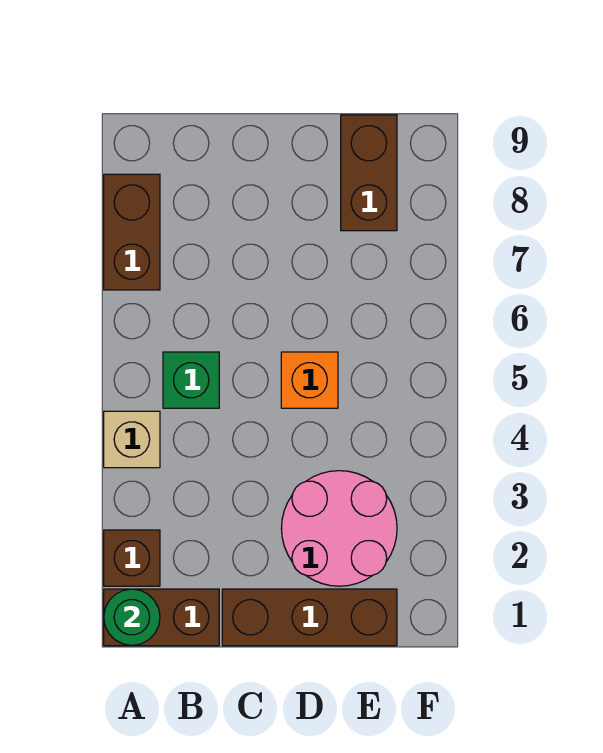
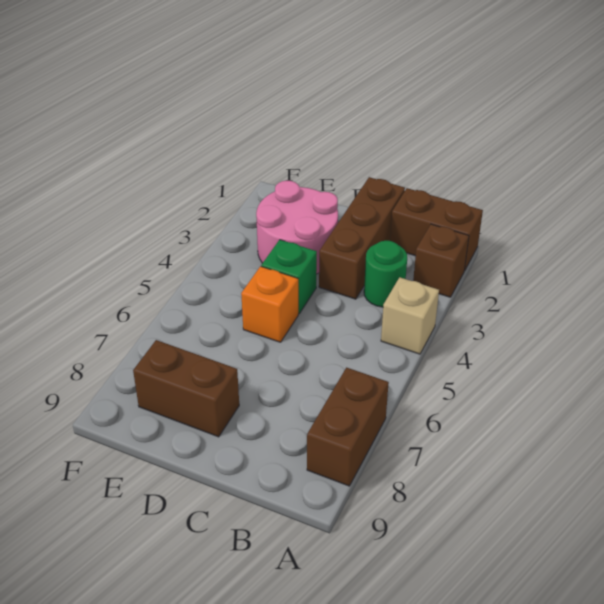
green round brick A1 level 2 -> green round brick B3 level 1
green brick B5 level 1 -> green brick D4 level 1
brown brick C1:E1 level 1 -> brown brick C1:C3 level 1
brown brick E8:E9 level 1 -> brown brick D8:E8 level 1

